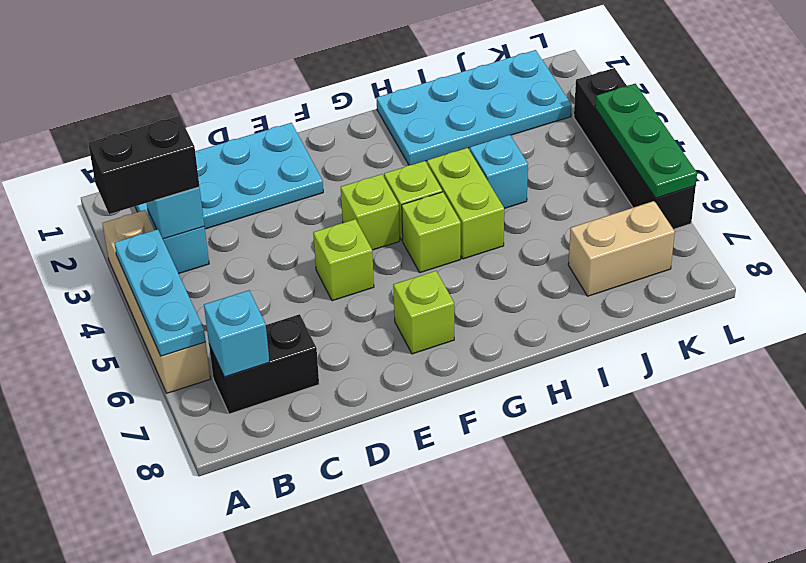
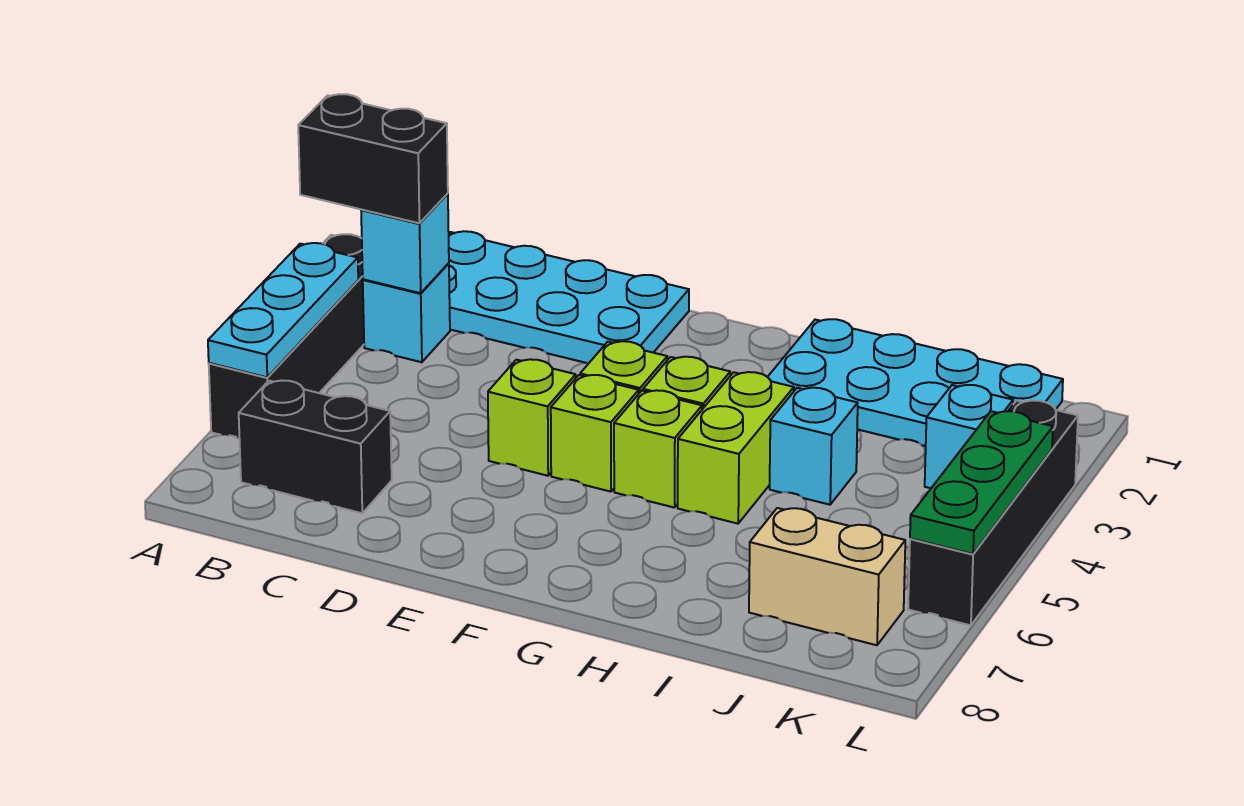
tan brick A3:A6 level 1 -> black brick A3:A6 level 1
cyan brick B7 level 2 -> cyan brick K3 level 1
lime brick F7 level 1 -> lime brick F5 level 1

